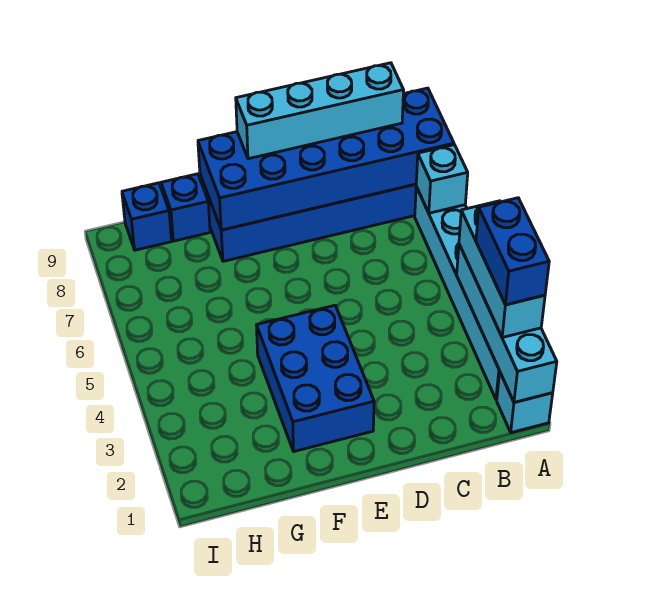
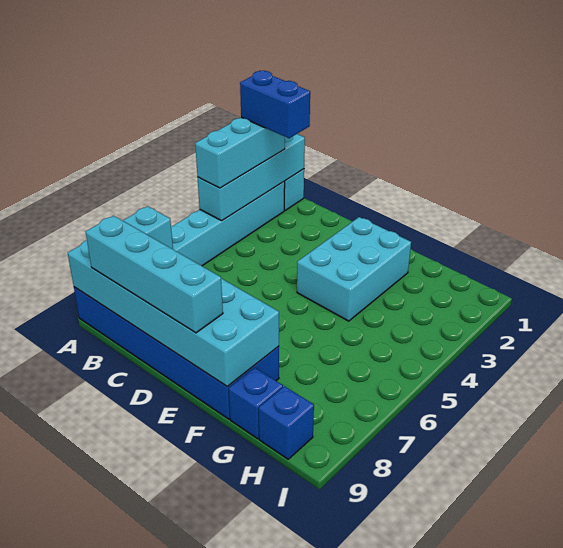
blue brick A2:A3 level 4 -> blue brick A2:B2 level 4
blue brick A8:F9 level 2 -> cyan brick A8:F9 level 2
blue brick E2:F4 level 1 -> cyan brick E2:F4 level 1

